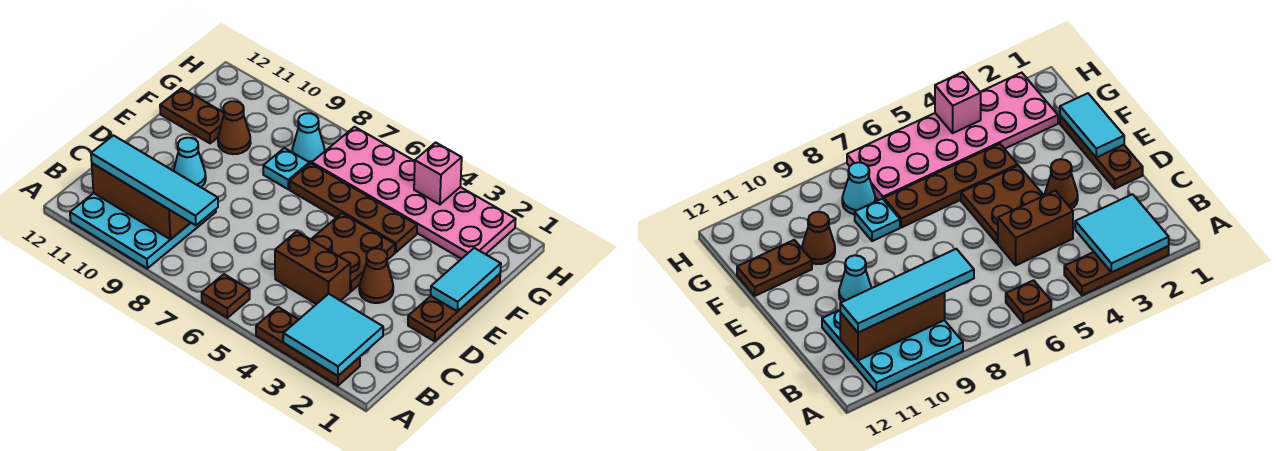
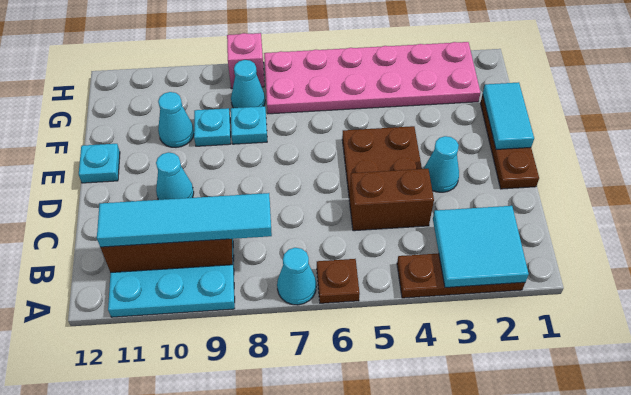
none -> cyan cone A7 level 1
brown cone D3 level 1 -> cyan cone D3 level 1
none -> cyan plate E12 level 1
brown plate F4:F7 level 1 -> none
none -> cyan plate F9 level 1
brown cone F10 level 1 -> cyan cone F10 level 1
brown plate F11:F12 level 1 -> none
pink brick H4 level 2 -> pink brick H8 level 1

